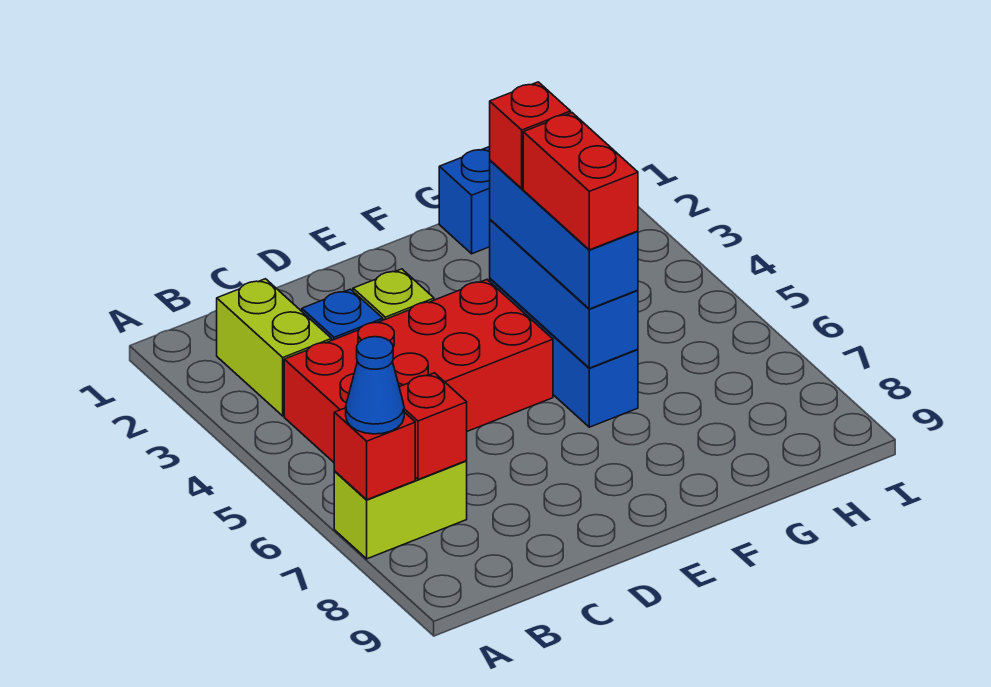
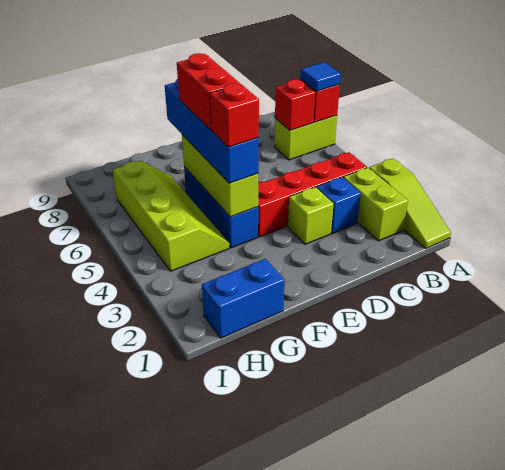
none -> lime slope A1:A3 level 1 top 3
blue cone A7 level 3 -> blue tile A7 level 3
red brick B4:E5 level 1 -> red brick B4:E4 level 1
blue brick F4:F6 level 2 -> lime brick F4:F6 level 2
blue brick F4:F6 level 3 -> blue brick F4:F7 level 3
none -> lime slope G4:H7 level 1 top H

